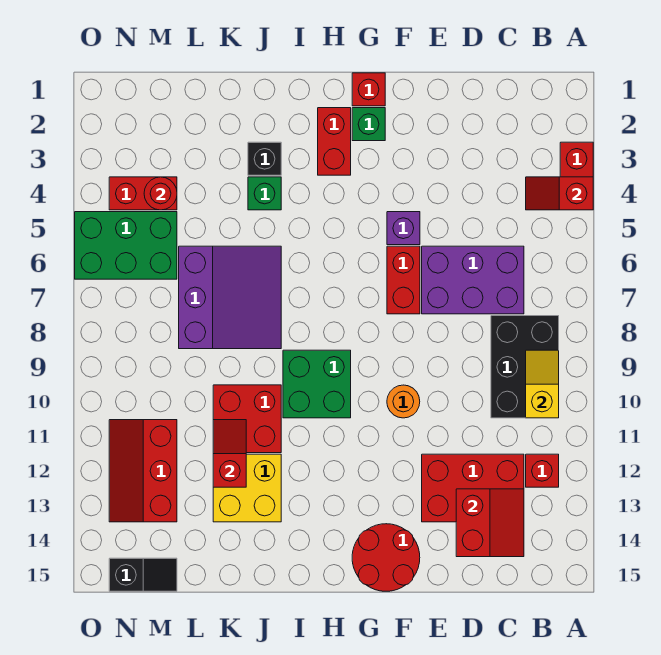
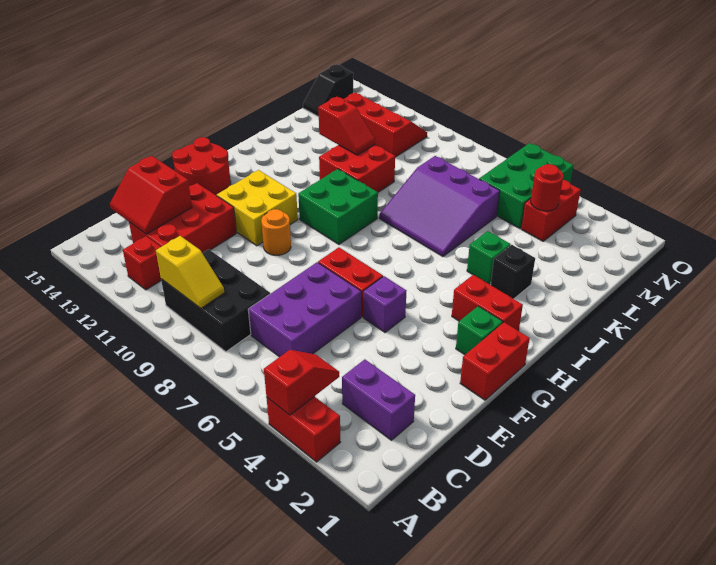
none -> purple brick C2:C3 level 1
red brick G1 level 1 -> red brick F1:G1 level 1
yellow brick J12:K13 level 1 -> yellow brick F11:G12 level 1

